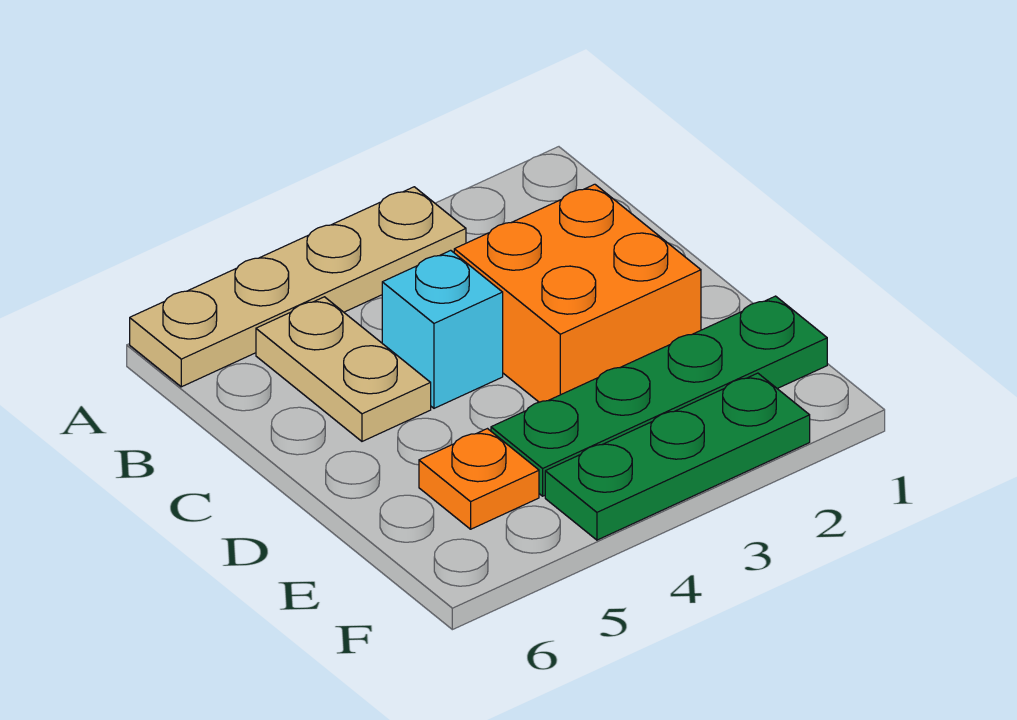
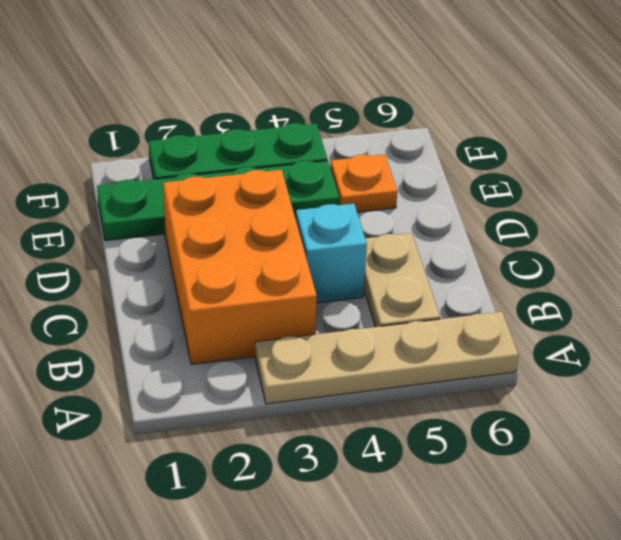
orange brick C2:D3 level 1 -> orange brick B2:D3 level 1

